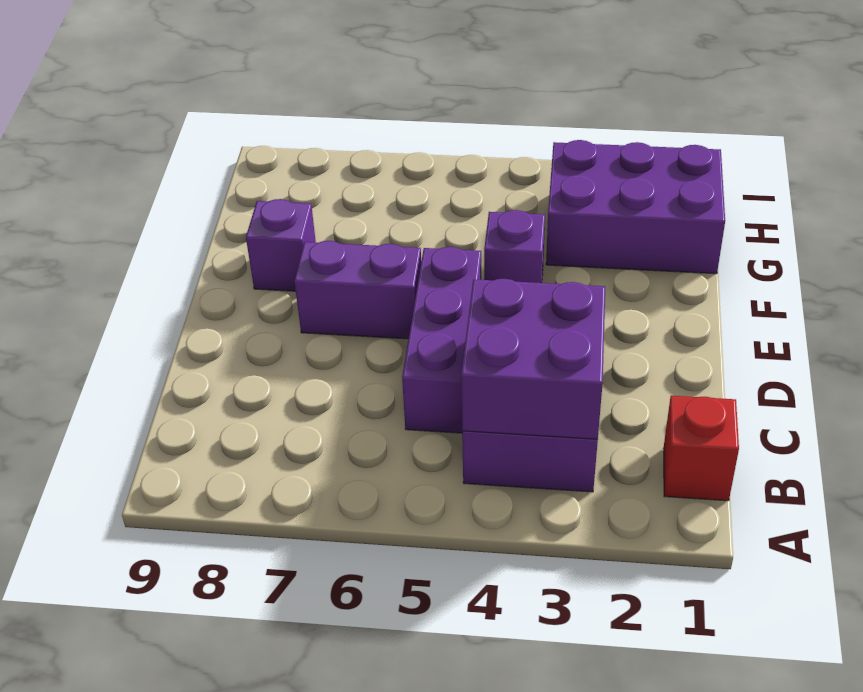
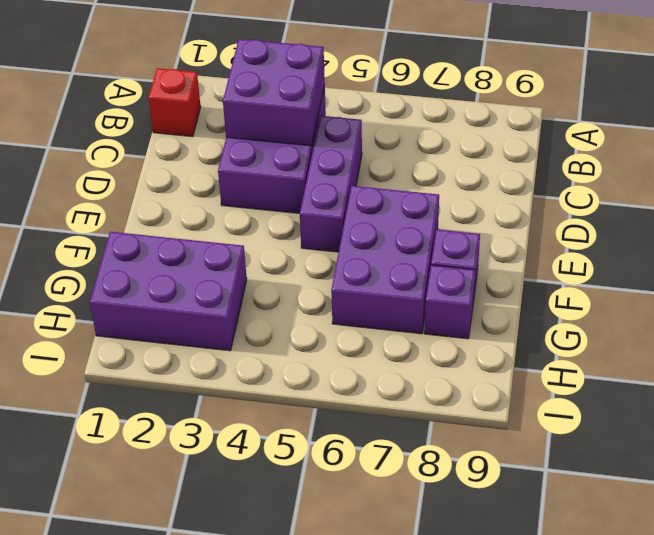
purple brick E6:E7 level 1 -> purple brick E6:G7 level 1
purple brick F4 level 1 -> purple brick G8 level 1

